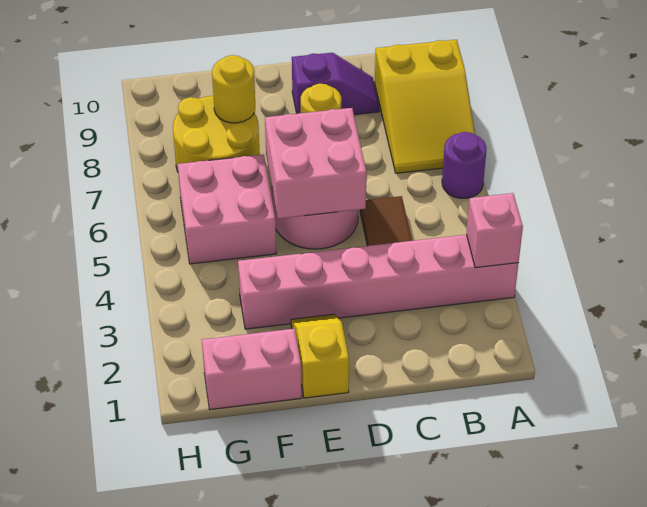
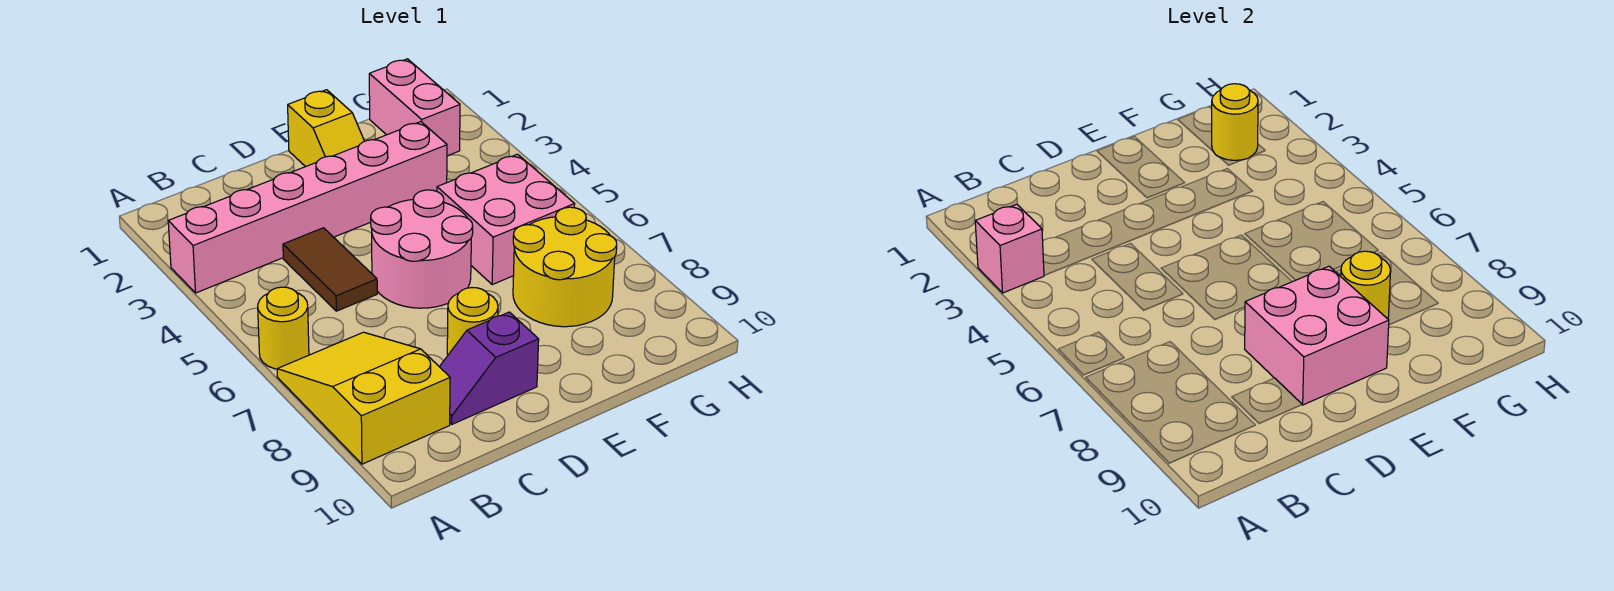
purple round brick A6 level 1 -> yellow round brick A6 level 1
pink brick D5:E6 level 2 -> pink brick D8:E9 level 2
pink brick F1:G1 level 1 -> pink brick G1:G2 level 1
none -> yellow round brick G2 level 2

